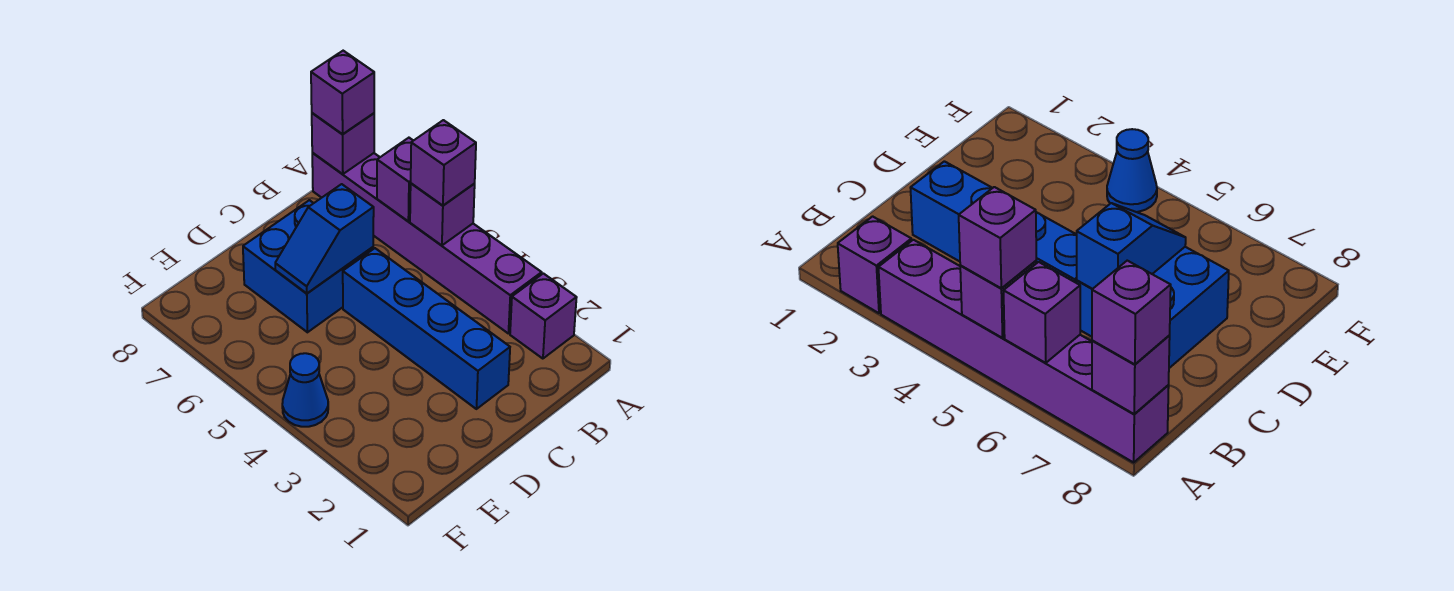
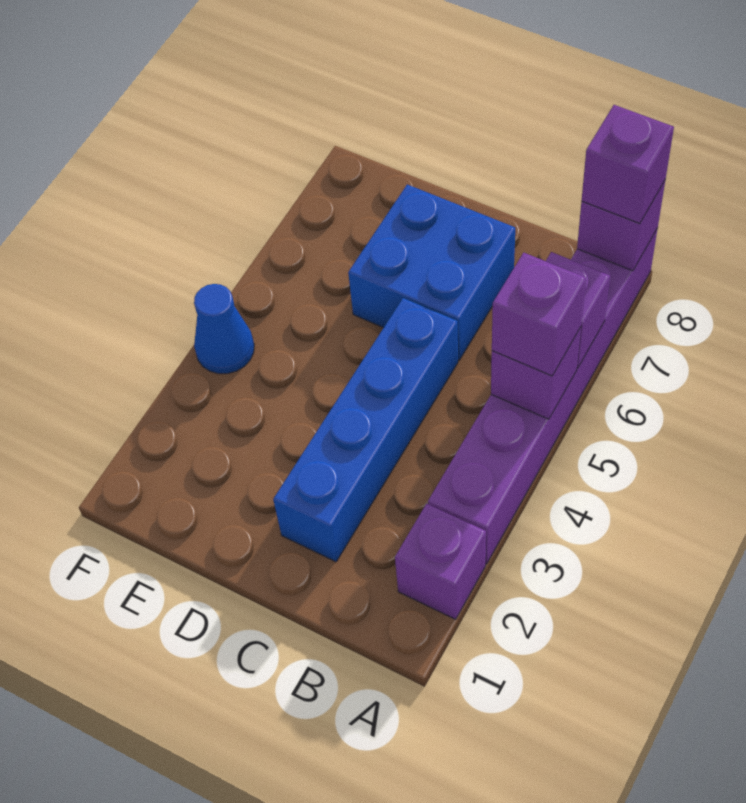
blue slope C6:D6 level 2 top C -> none

